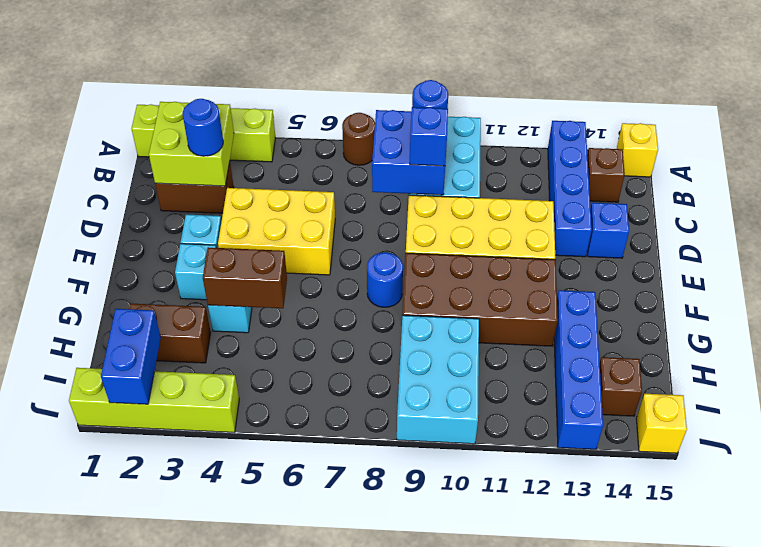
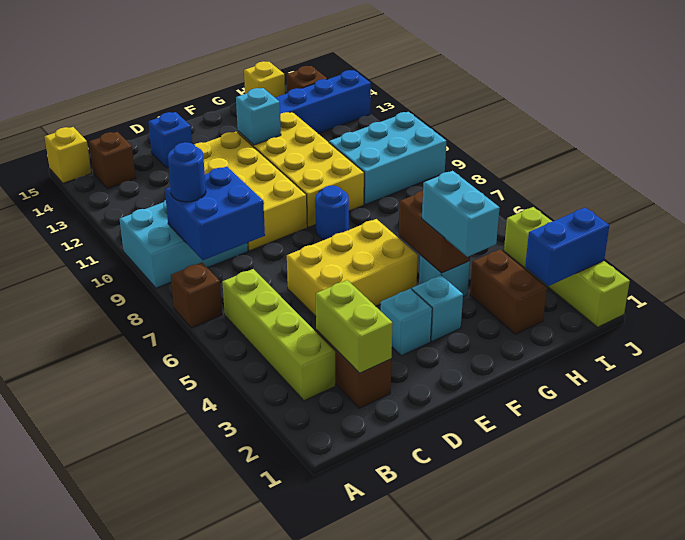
lime brick A1:A4 level 1 -> lime brick B3:B6 level 1
brown round brick A7 level 1 -> brown brick A7 level 1
blue brick A13:D13 level 1 -> none
lime brick B2:C3 level 2 -> lime brick C2:C3 level 2
blue round brick C3 level 3 -> none
blue brick C9 level 3 -> none
yellow brick D4:E6 level 1 -> yellow brick D5:F6 level 1
brown brick F9:G12 level 1 -> yellow brick F9:G12 level 1
none -> cyan brick F12 level 2
none -> cyan brick G3:G4 level 3
yellow brick J15 level 1 -> yellow brick H15 level 1

